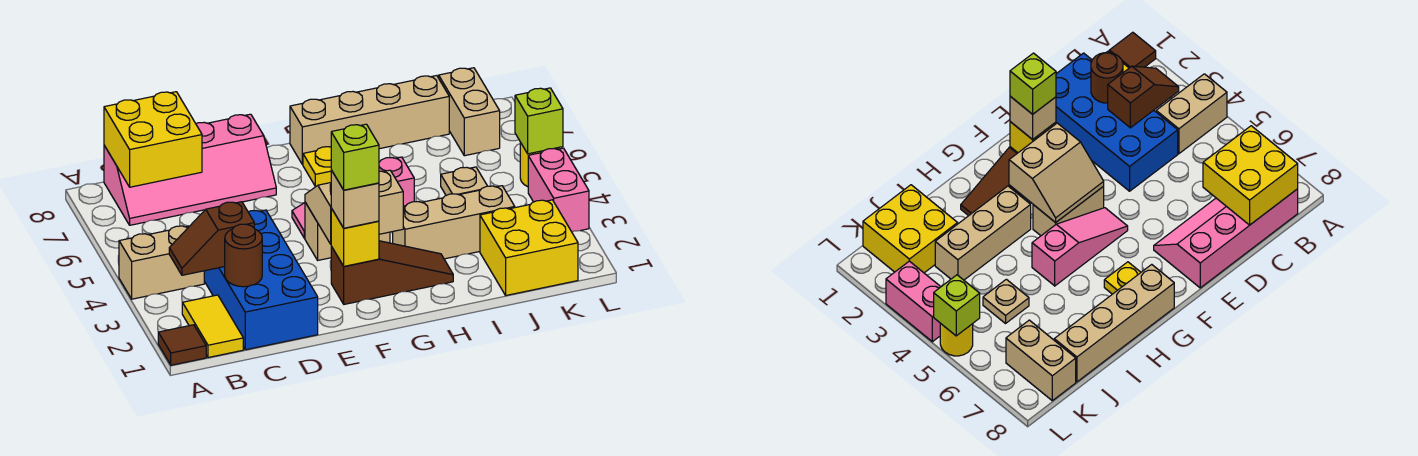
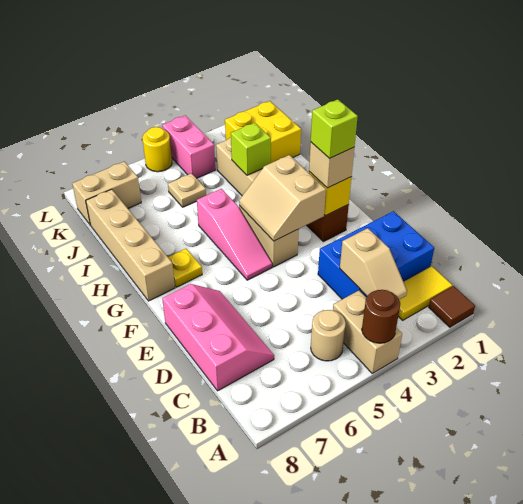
brown slope B3:C3 level 2 top C -> tan slope B3:C3 level 2 top C
none -> tan round brick B5 level 1
pink slope B7:E8 level 1 top 8 -> pink slope C7:E8 level 1 top 8
yellow brick B7:C8 level 2 -> none
blue brick C1:D4 level 1 -> blue brick C1:D3 level 1
brown round brick C2 level 2 -> brown round brick A4 level 2
pink brick L3:L4 level 1 -> pink brick K4:L4 level 1
lime brick L5 level 2 -> lime brick I3 level 2

